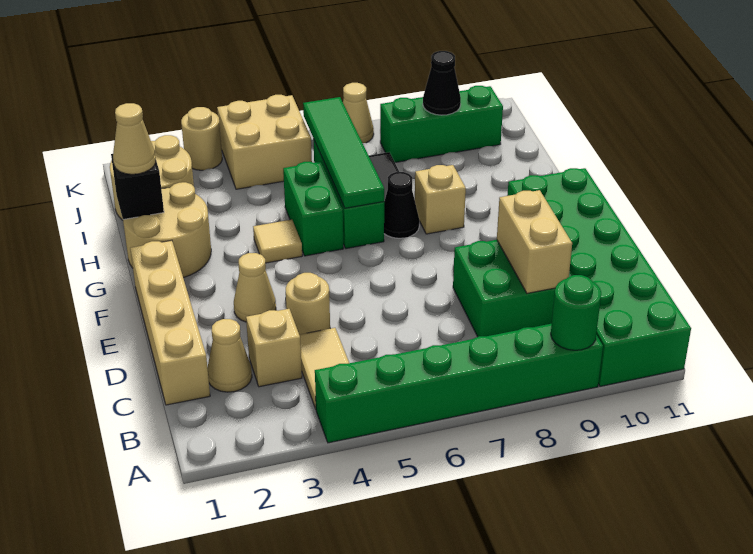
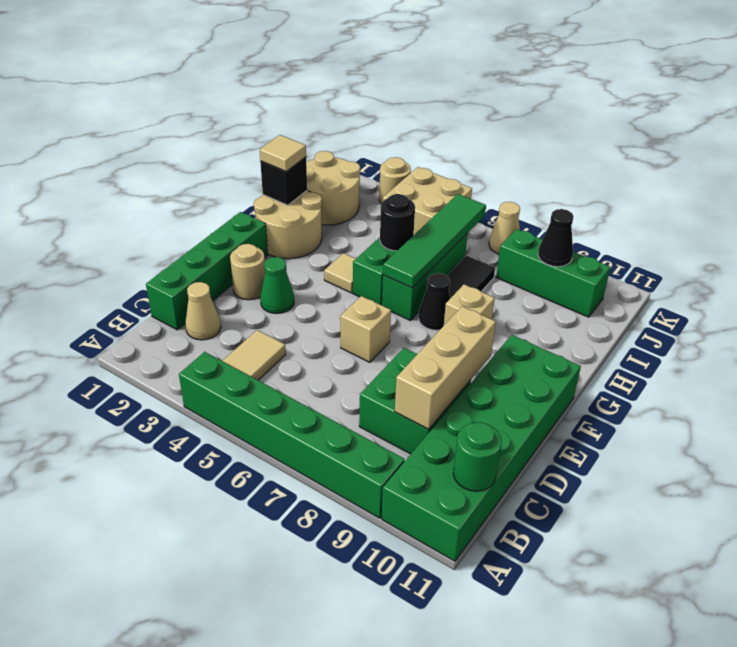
green round brick A9 level 2 -> green round brick B11 level 2
tan brick C1:F1 level 1 -> green brick C1:F1 level 1
tan brick C3 level 1 -> tan brick E6 level 1
tan brick C9:D9 level 2 -> tan brick C9:E9 level 2
tan round brick D4 level 1 -> tan round brick E2 level 1
tan cone E3 level 1 -> green cone E3 level 1
tan cone H1 level 3 -> tan tile H1 level 3
none -> black round brick H5 level 2

